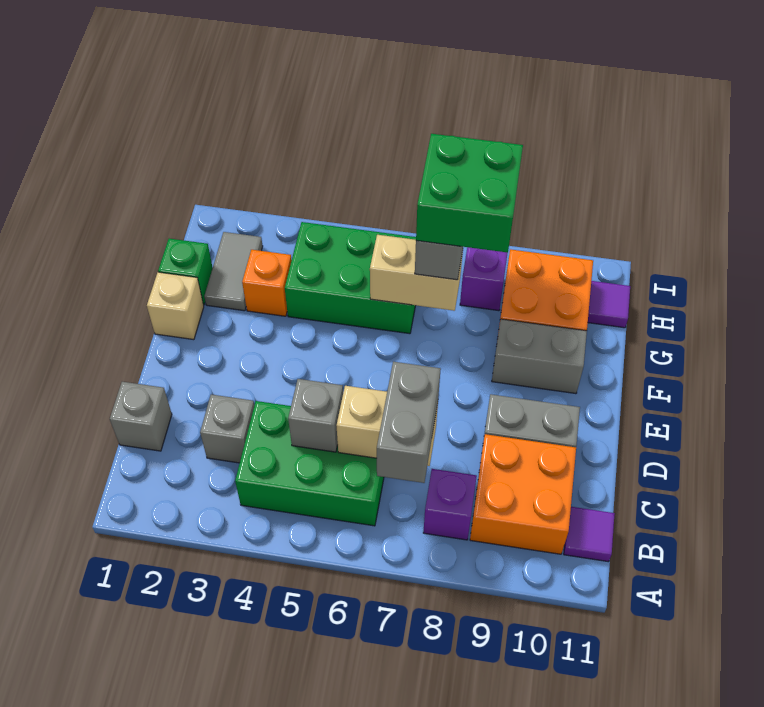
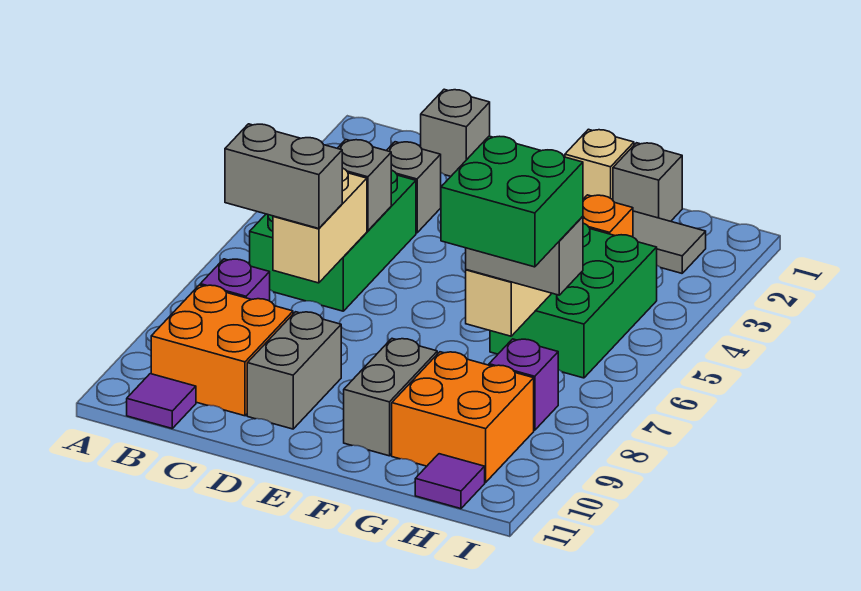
green brick G1 level 1 -> grey brick G1 level 1

